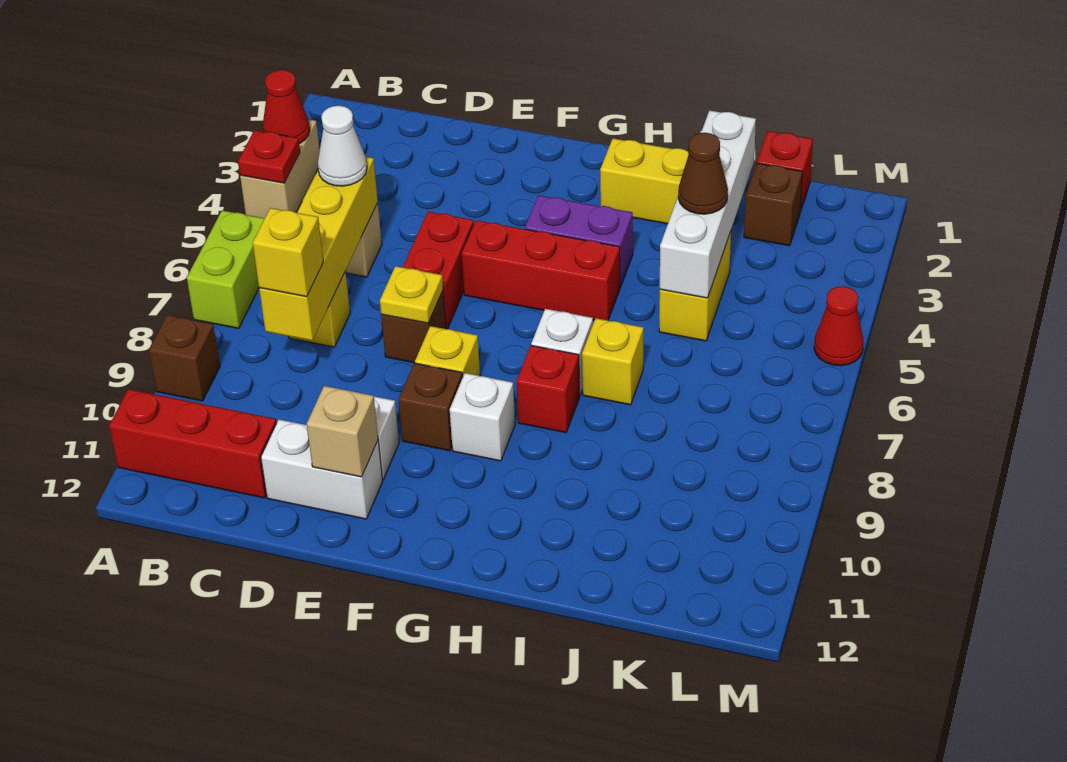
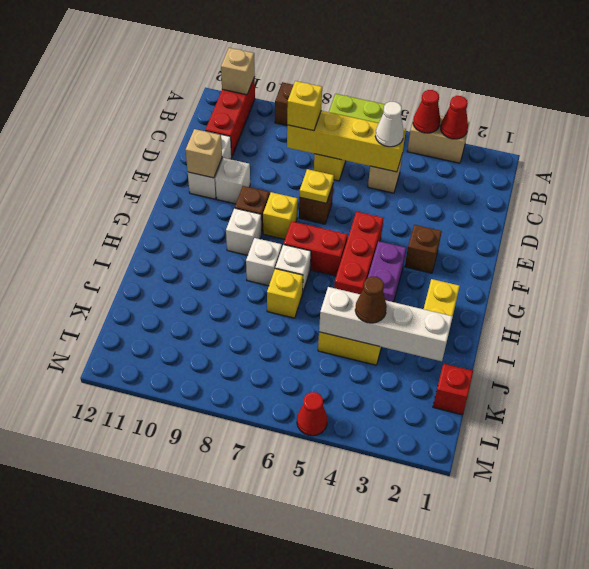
red plate A4 level 2 -> red cone A4 level 2
none -> tan brick A11 level 2
red brick E5:E6 level 1 -> red brick G6:G7 level 1
red brick H8 level 1 -> white brick H8 level 1
brown brick K2 level 1 -> brown brick F3 level 1

